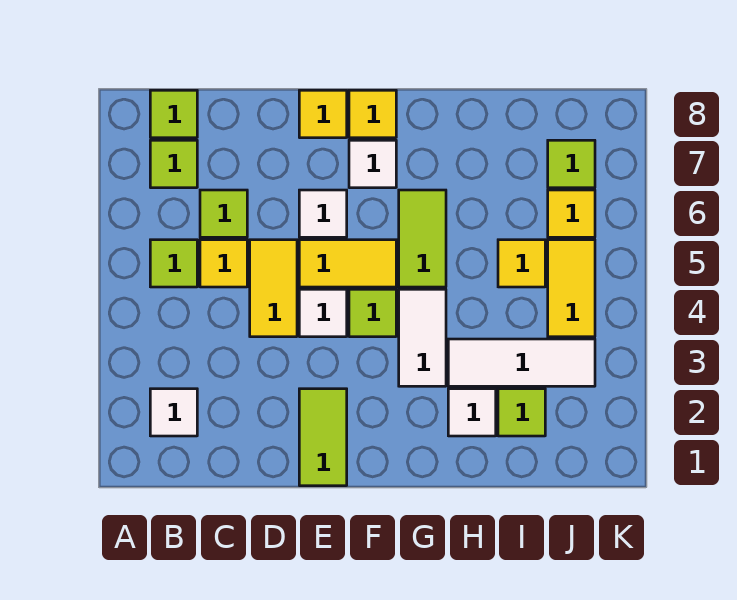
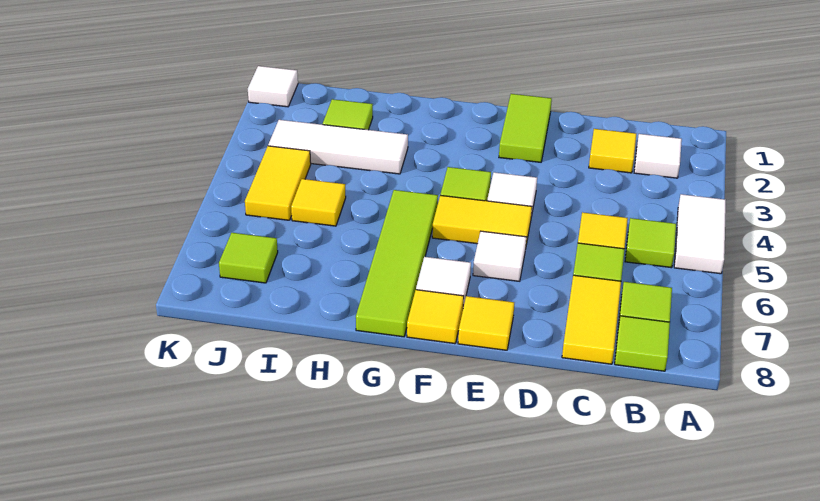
yellow tile D4:D5 level 1 -> yellow tile C7:C8 level 1
white tile G3:G4 level 1 -> white tile A4:A5 level 1
lime tile G5:G6 level 1 -> lime tile G5:G8 level 1
white tile H2 level 1 -> white tile K1 level 1
yellow tile J6 level 1 -> yellow tile C2 level 1

